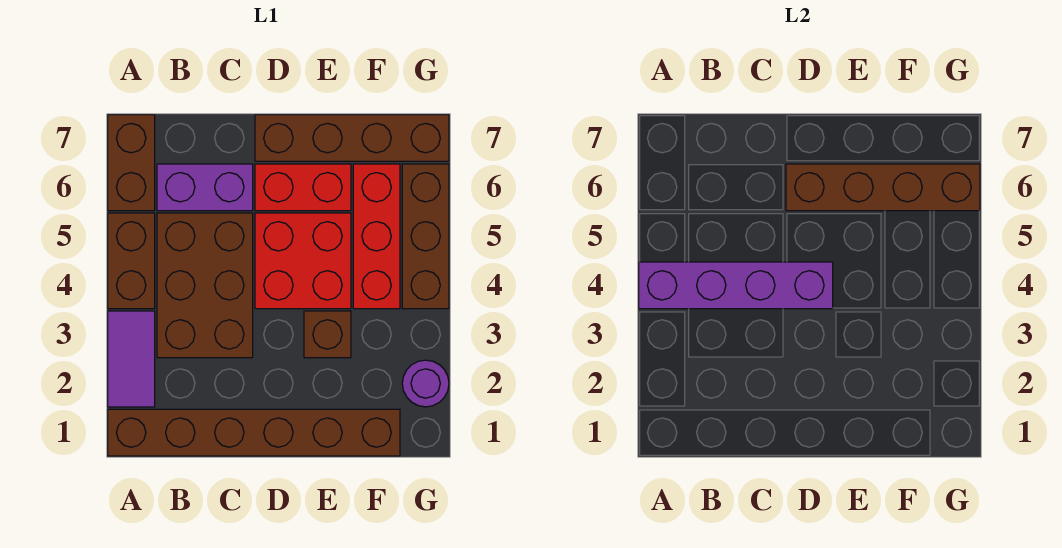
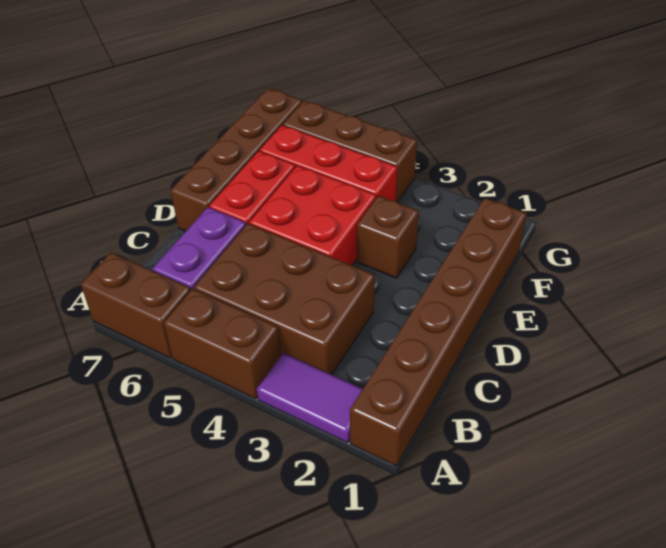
purple brick A4:D4 level 2 -> none
brown brick D6:G6 level 2 -> none
purple round brick G2 level 1 -> none

